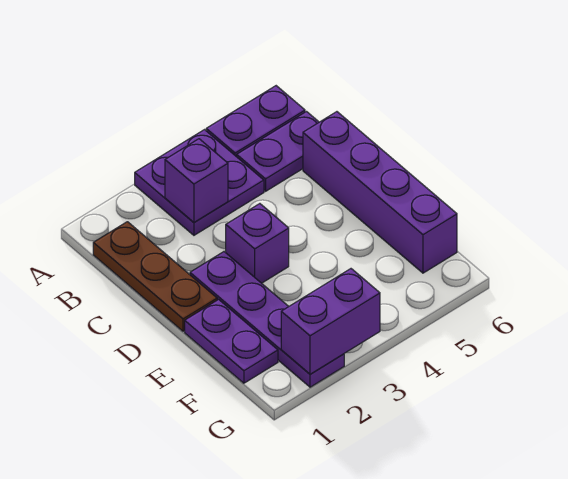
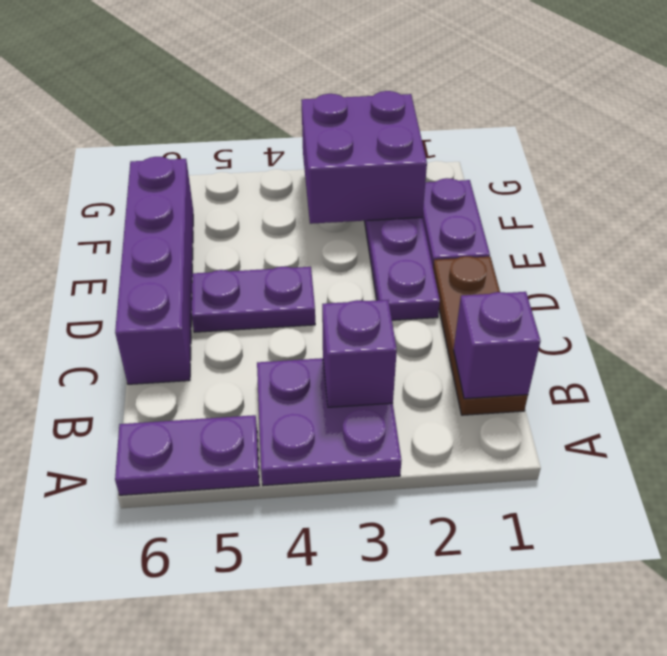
purple plate B5:B6 level 1 -> purple plate D4:D5 level 1
purple brick D3 level 1 -> purple brick B1 level 2
purple brick G2:G3 level 2 -> purple brick F2:G3 level 2

